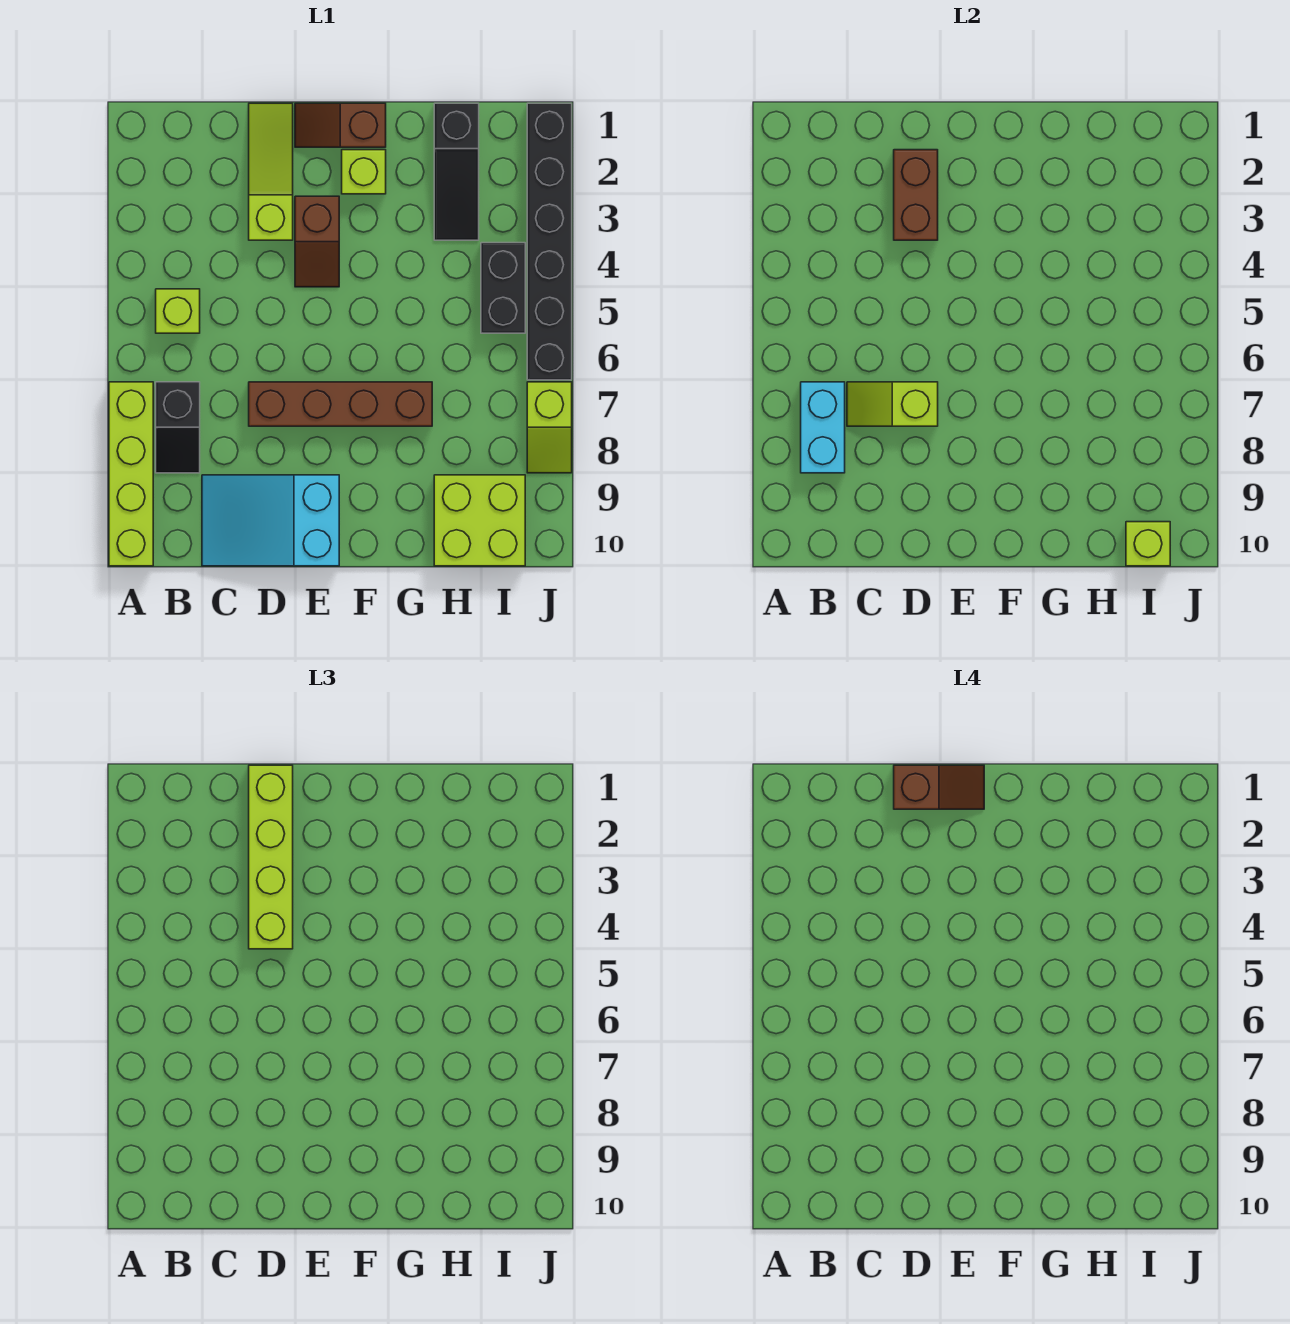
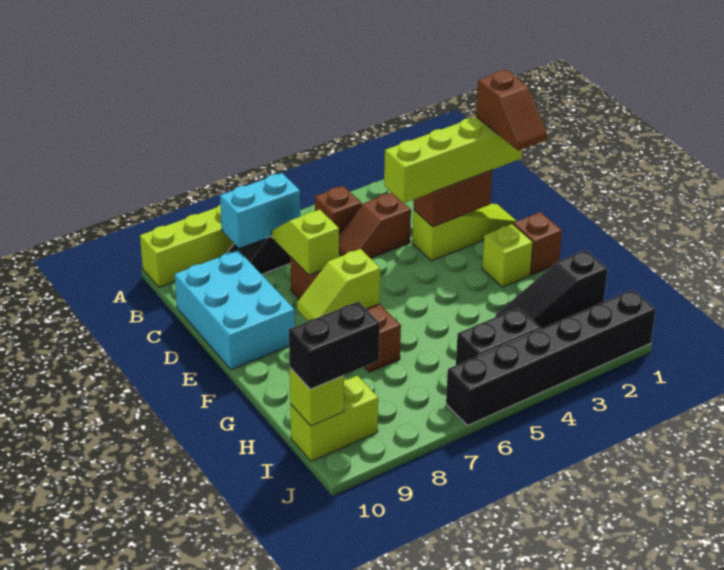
lime brick B5 level 1 -> brown brick B5 level 1
cyan slope C9:E10 level 1 top E -> cyan brick C9:E10 level 1
brown slope E3:E4 level 1 top 3 -> brown slope C4:C5 level 1 top 4
lime brick H9:I10 level 1 -> lime brick I9:I10 level 1
none -> black brick I9:I10 level 3
lime slope J7:J8 level 1 top 7 -> lime slope F7:F8 level 2 top 7

